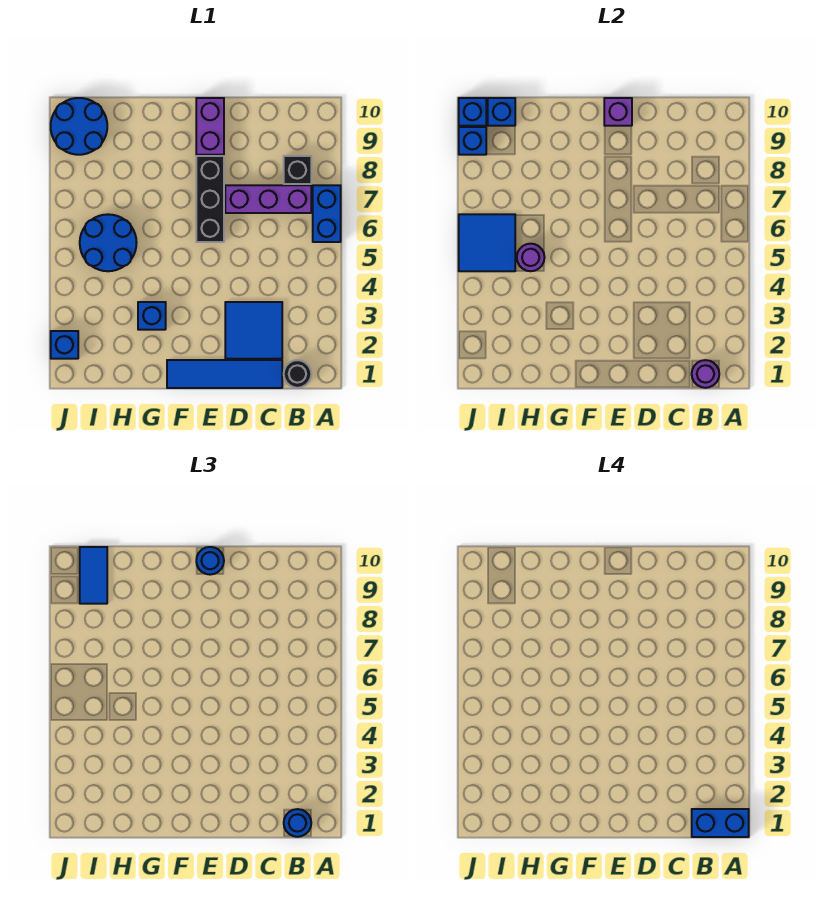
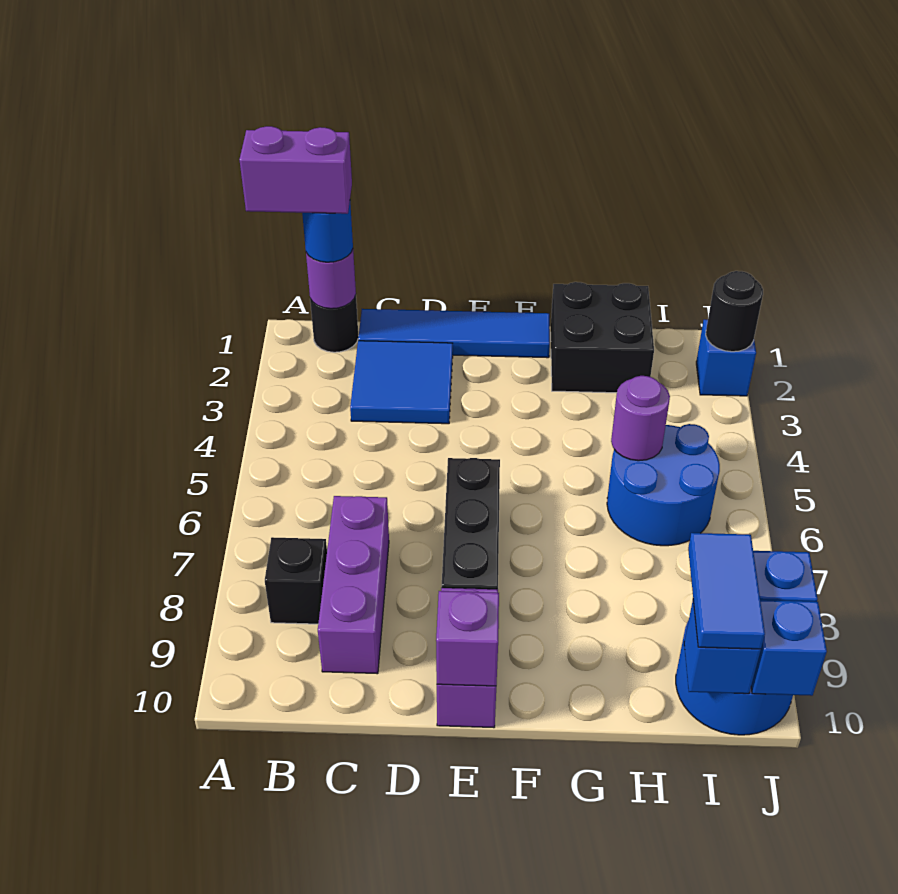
blue brick A1:B1 level 4 -> purple brick A1:B1 level 4
blue brick A6:A7 level 1 -> none
purple brick B7:D7 level 1 -> purple brick C7:C9 level 1
blue round brick E10 level 3 -> none
none -> black brick G1:H2 level 1
blue brick G3 level 1 -> none
blue tile I5:J6 level 2 -> none
none -> black round brick J2 level 2

